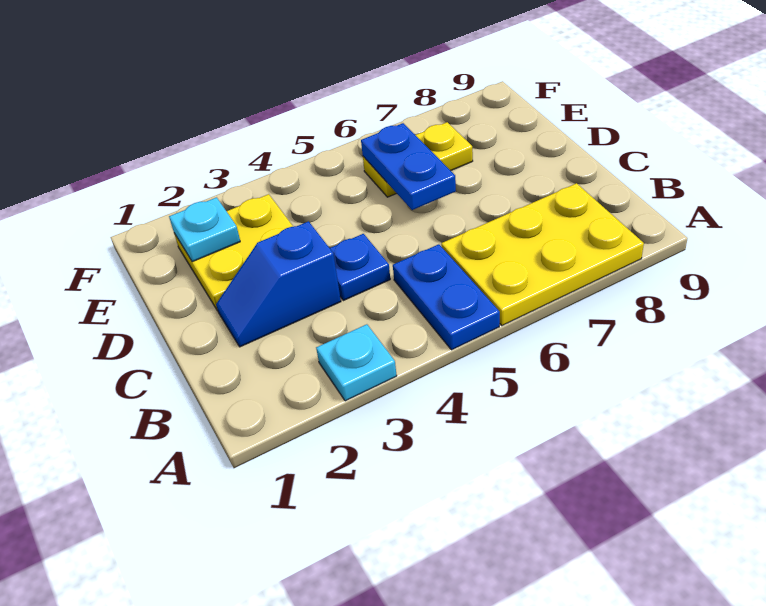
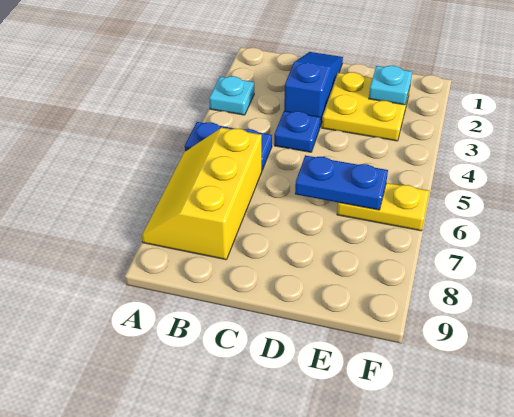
yellow plate A6:B8 level 1 -> yellow slope A6:B8 level 1 top B
blue slope C2:C3 level 1 top 3 -> blue slope C1:C3 level 1 top 3
yellow plate E6:E7 level 1 -> yellow plate E6:F6 level 1

